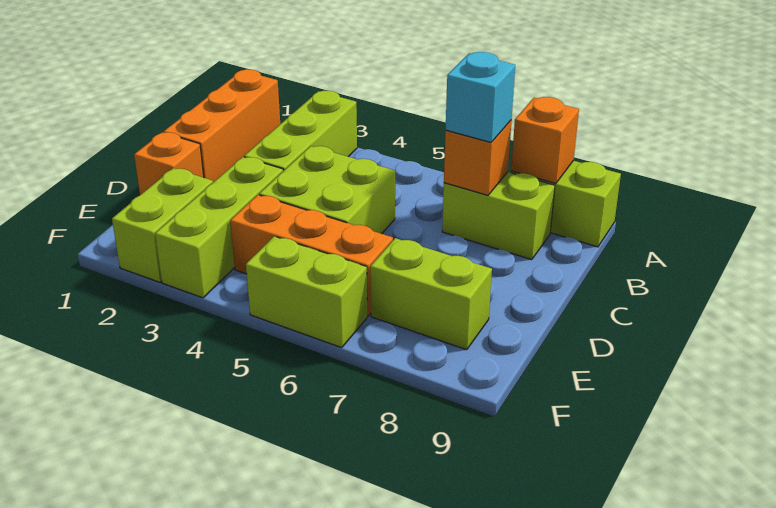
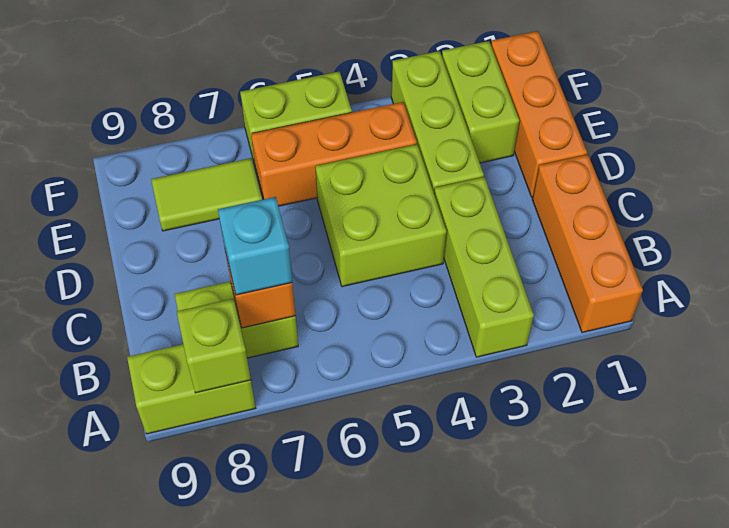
orange brick A8 level 2 -> lime brick A8 level 2
orange brick D1 level 1 -> orange brick D1:F1 level 1
lime brick E7:E8 level 1 -> lime tile E7:E8 level 1

